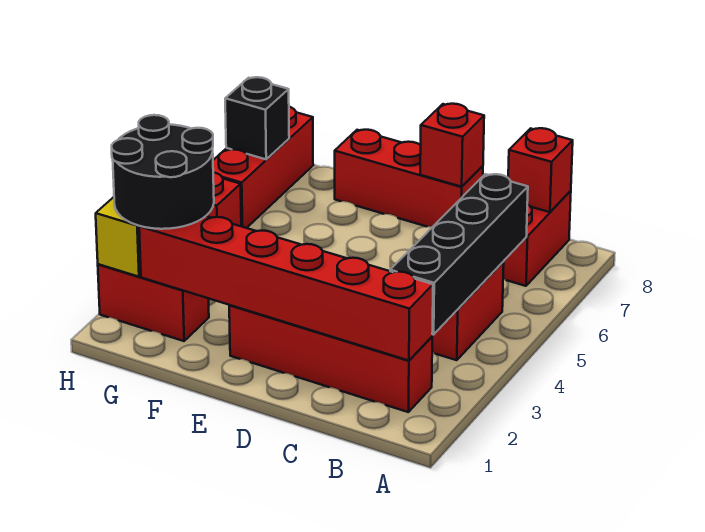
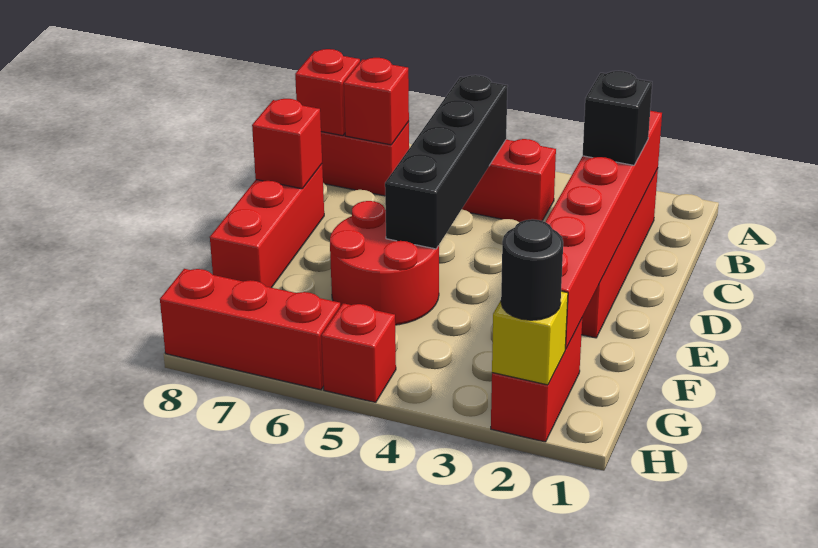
black brick B3:B6 level 2 -> black brick B5:E5 level 2
none -> red brick B7 level 2
none -> red round brick E5:F6 level 1
black round brick G2:H3 level 3 -> black round brick H2 level 3
black brick H7 level 2 -> black brick C2 level 3

